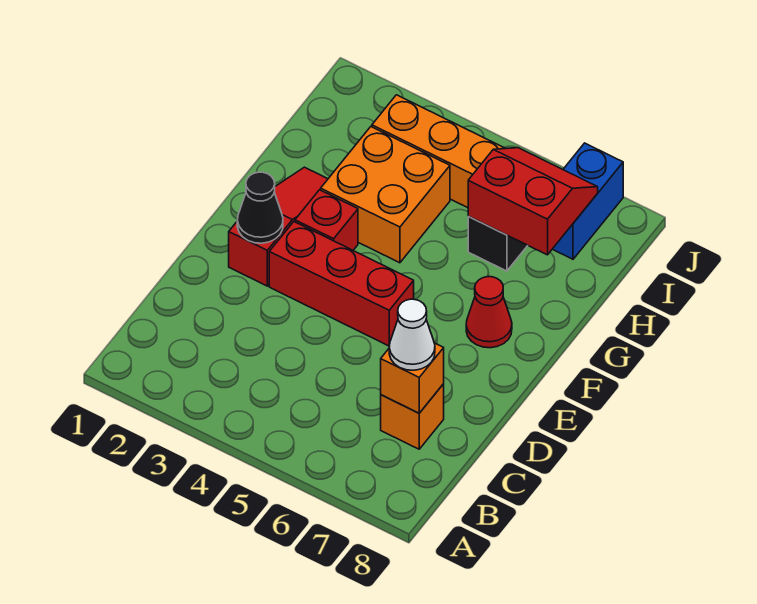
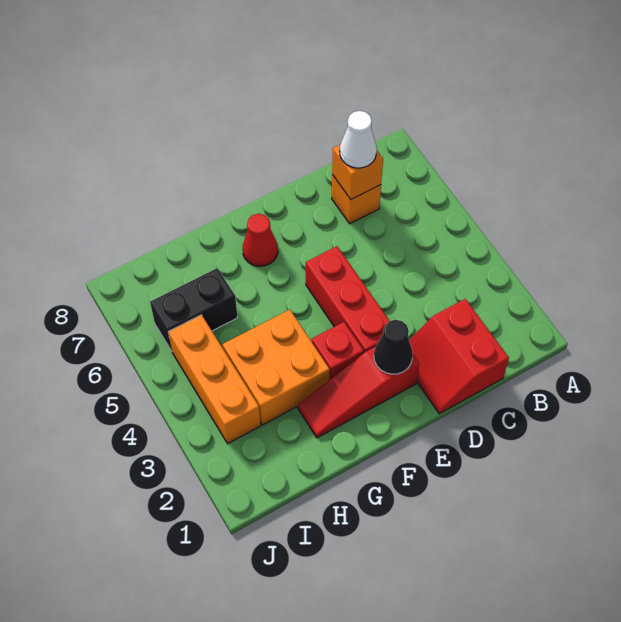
red slope H6:I7 level 2 top H -> red slope C1:D2 level 1 top C
blue brick I7:J7 level 1 -> none

